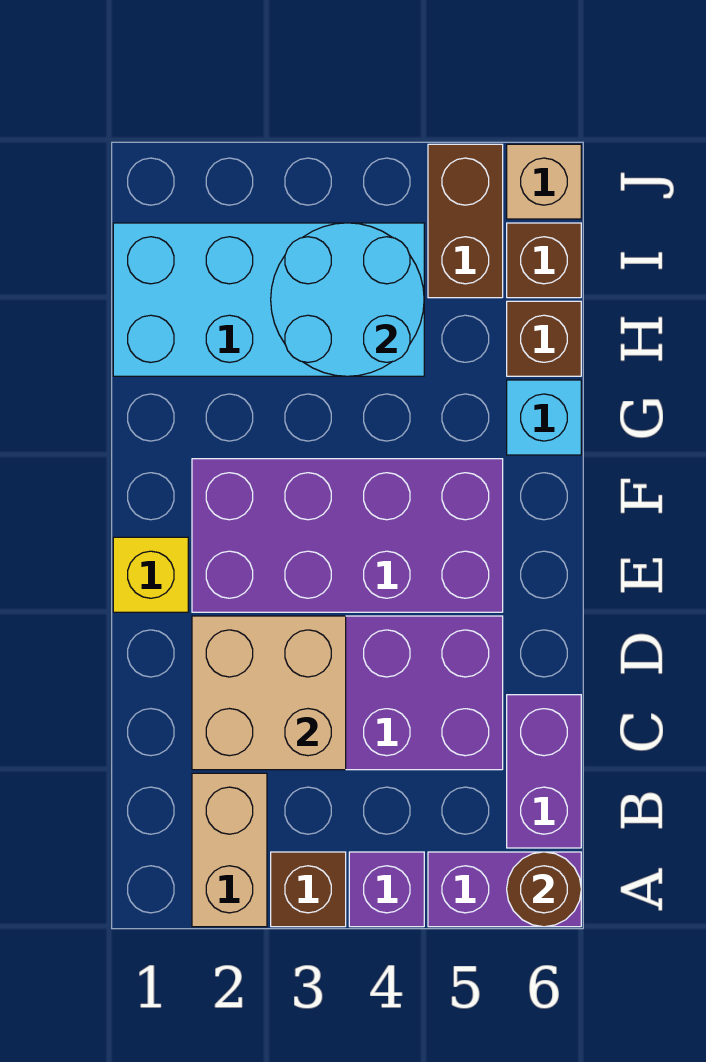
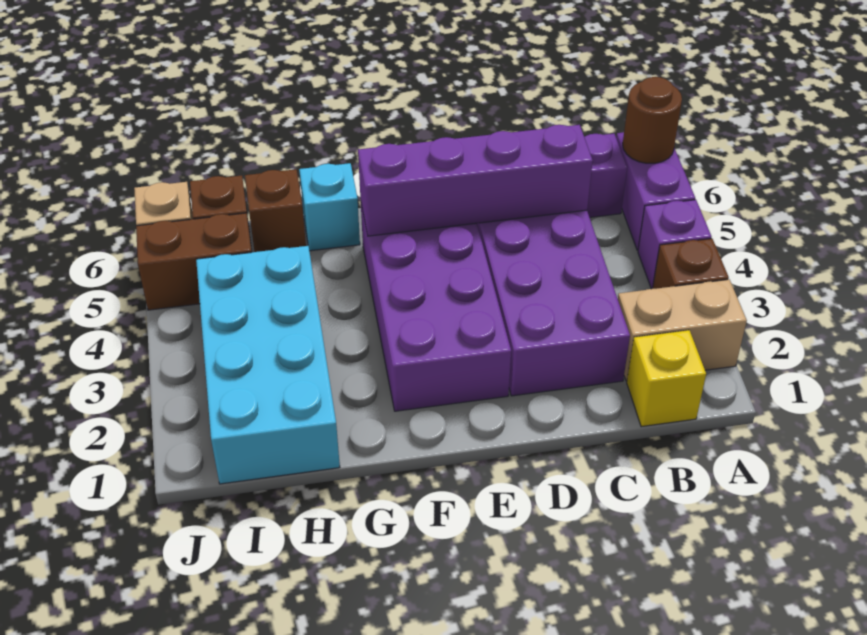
tan brick C2:D3 level 2 -> none
none -> purple brick C5:F5 level 2
yellow brick E1 level 1 -> yellow brick B1 level 1
cyan round brick H3:I4 level 2 -> none

